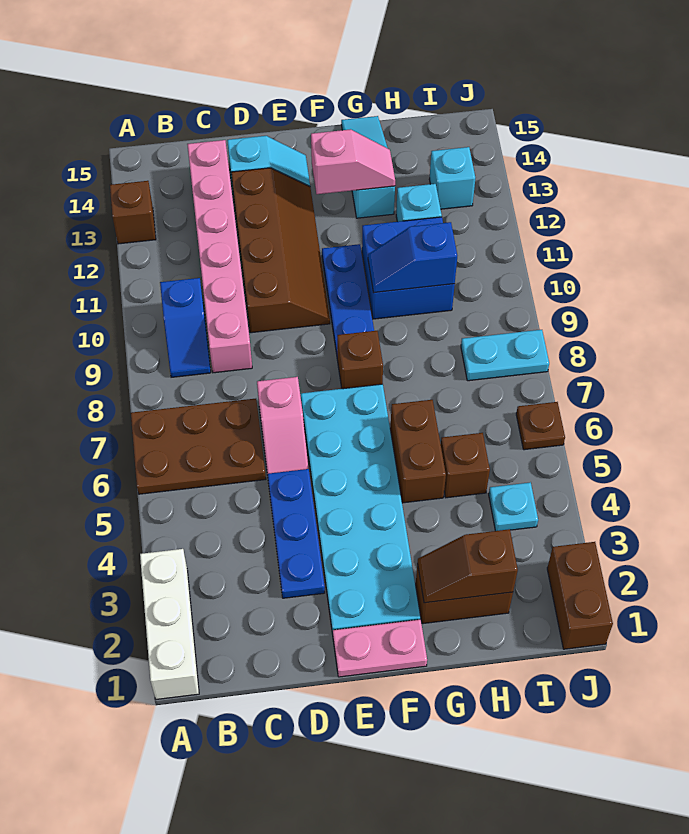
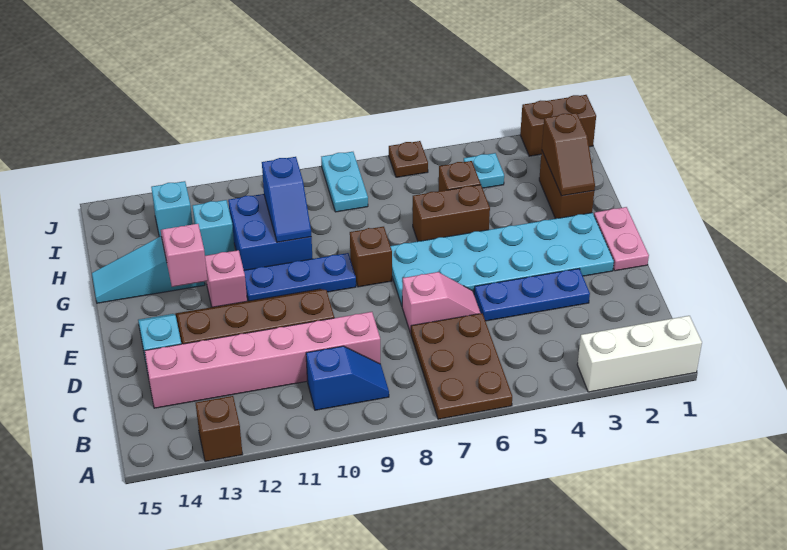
none -> pink brick F12 level 1

